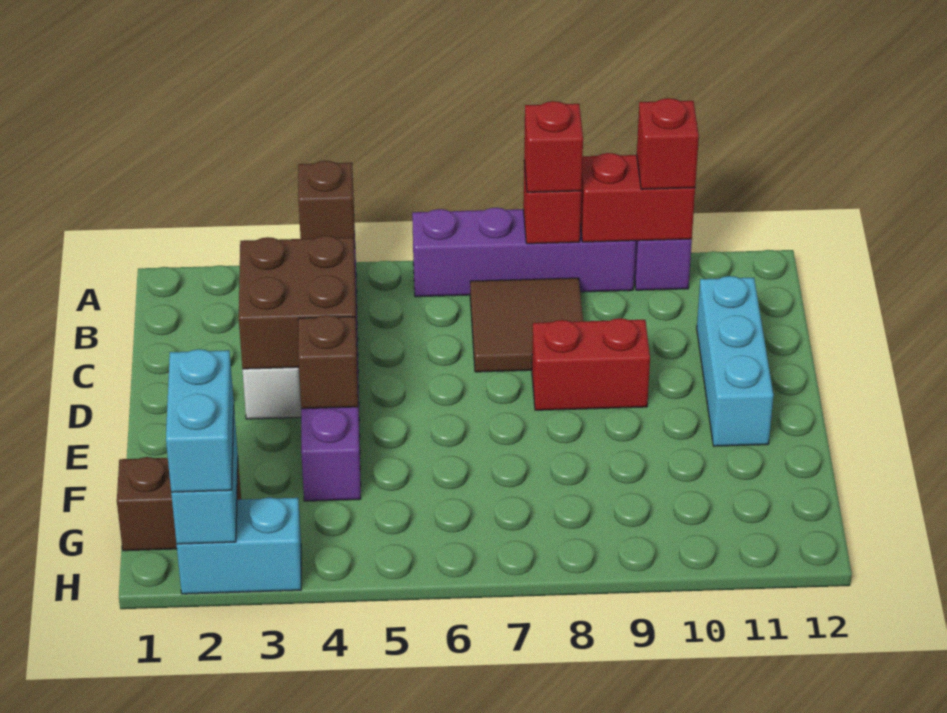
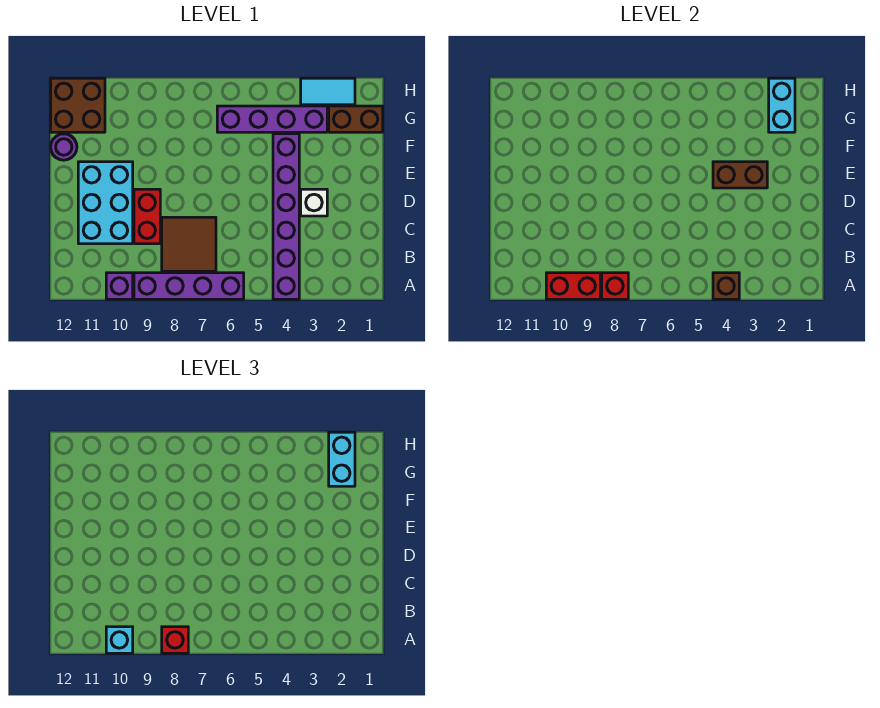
red brick A10 level 3 -> cyan brick A10 level 3
brown brick C3:D4 level 2 -> brown brick G11:H12 level 1
cyan brick C11:E11 level 1 -> cyan brick C10:E11 level 1
red brick D8:D9 level 1 -> red brick C9:D9 level 1
brown brick E4 level 2 -> brown brick E3:E4 level 2
none -> purple round brick F12 level 1
none -> purple brick G3:G6 level 1
cyan brick H2:H3 level 1 -> cyan tile H2:H3 level 1

